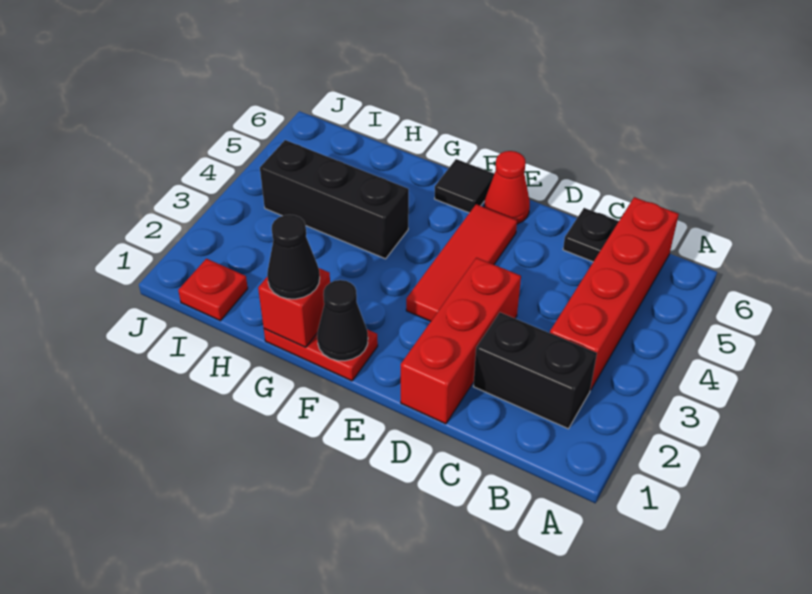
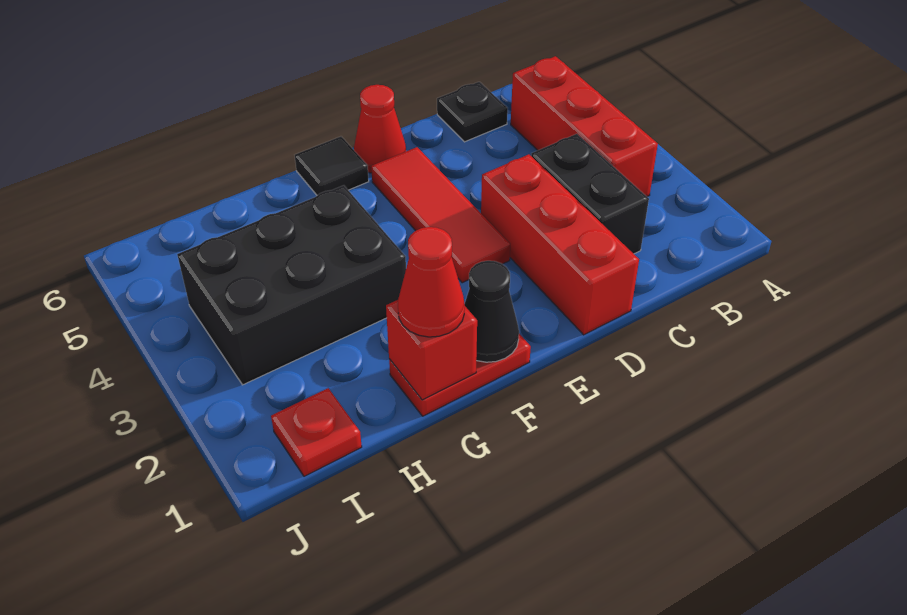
black brick B2:C2 level 1 -> black brick C2:C3 level 1
red brick B3:B6 level 1 -> red brick B3:B5 level 1
black cone G1 level 3 -> red cone G1 level 3
black brick G4:I4 level 1 -> black brick G3:I4 level 1

